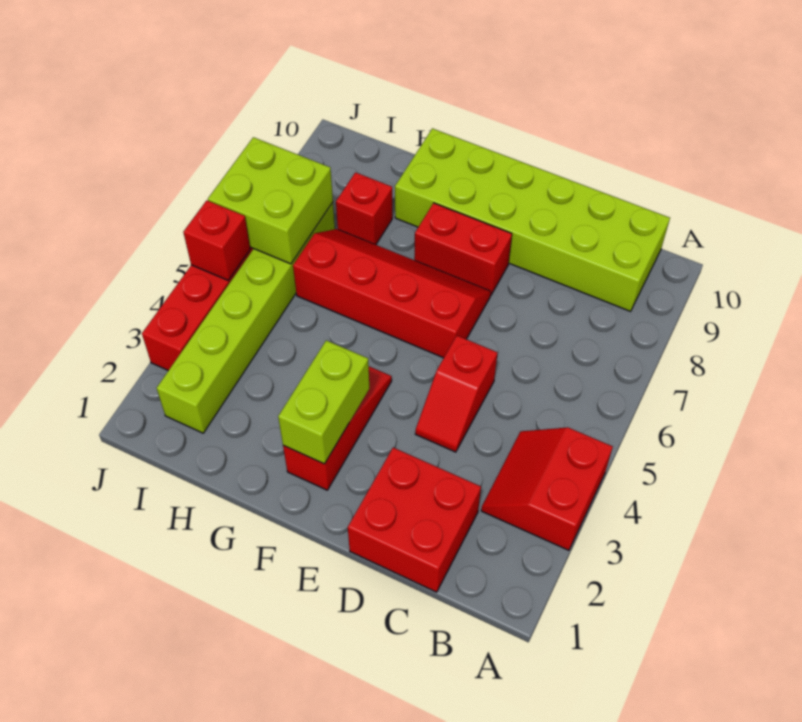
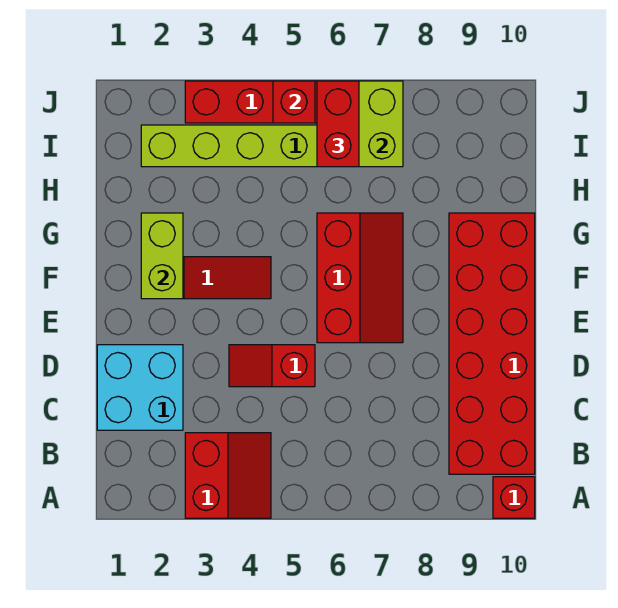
red slope A3:B4 level 1 top A -> red slope A3:B4 level 1 top 3
lime brick B9:G10 level 1 -> red brick B9:G10 level 1
red brick C1:D2 level 1 -> cyan brick C1:D2 level 1
red slope E6:H7 level 1 top 6 -> red slope E6:G7 level 1 top 6
red brick E8:F8 level 1 -> red brick I6:J6 level 3
lime brick F2:F3 level 2 -> lime brick F2:G2 level 2
red brick H8 level 1 -> red brick A10 level 1

